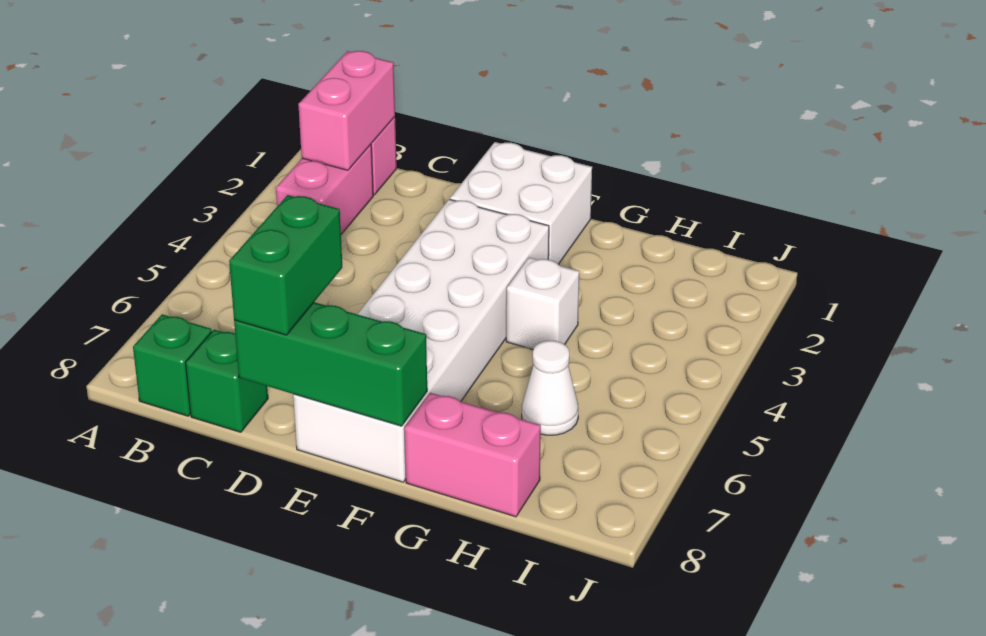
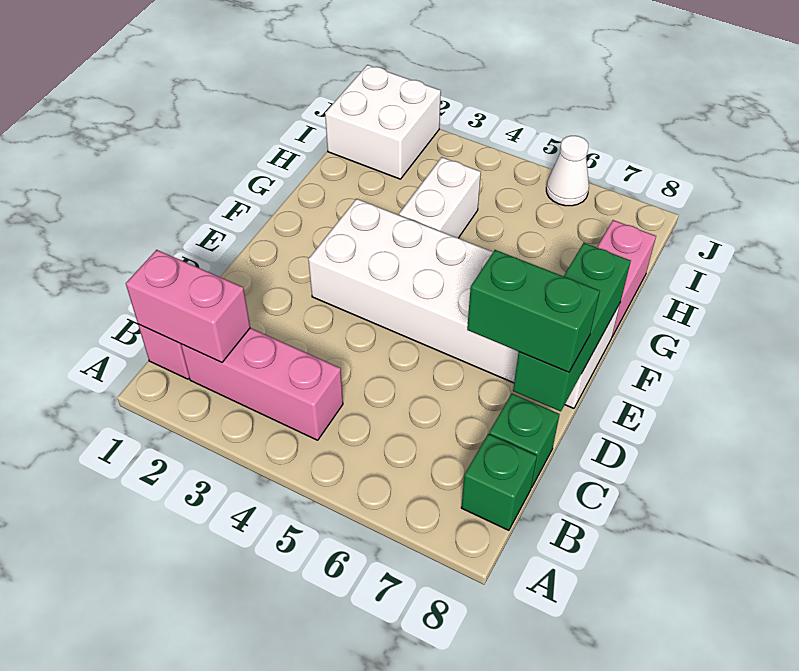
pink brick B2:B3 level 1 -> pink brick B2:B4 level 1
white brick E1:F2 level 1 -> white brick I1:J2 level 1
white brick G4 level 1 -> white brick G4:H4 level 1
white cone H6 level 1 -> white cone J6 level 1

